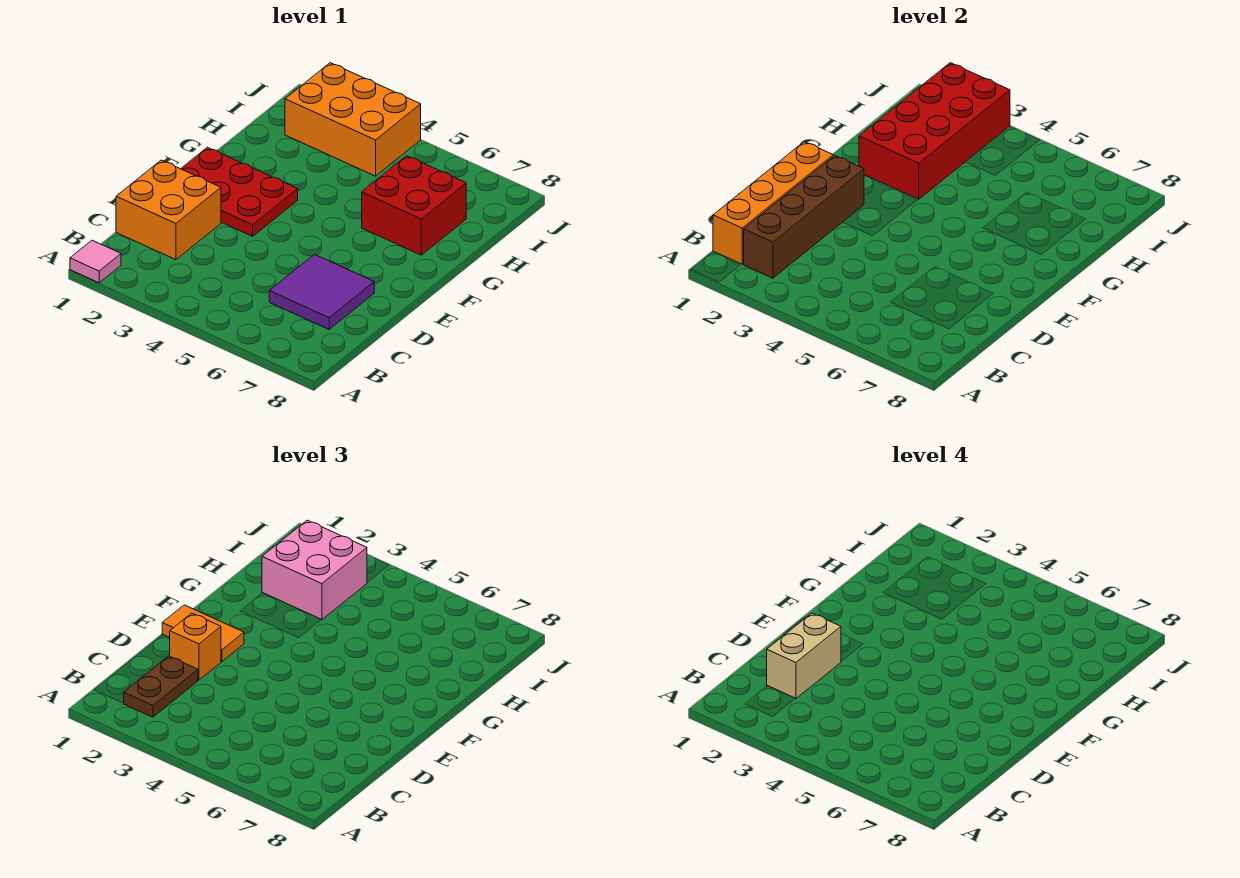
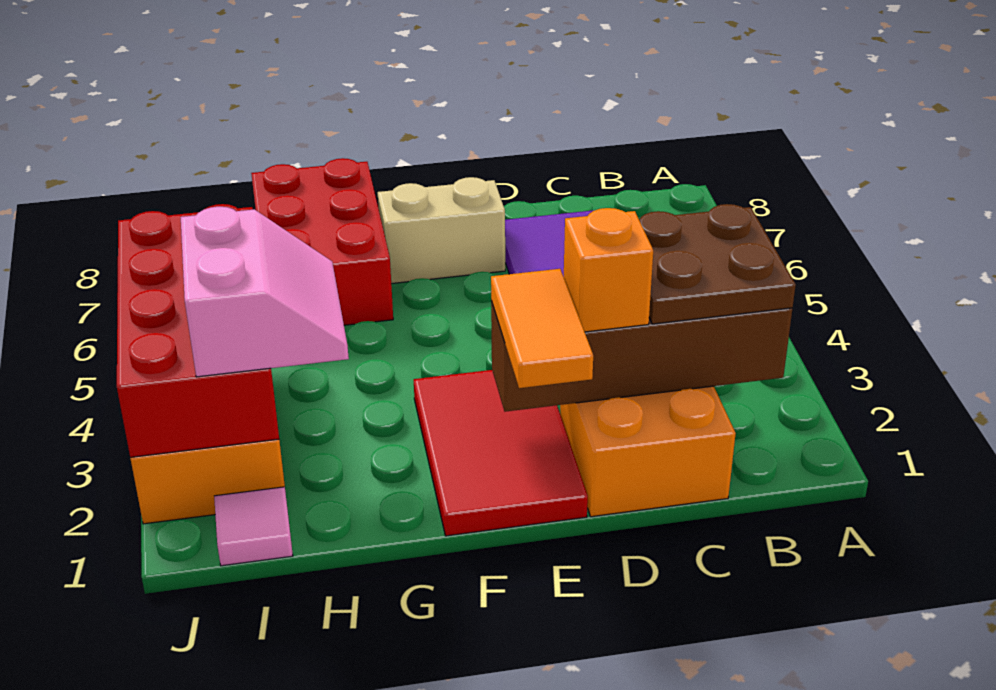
pink tile A1 level 1 -> pink tile I1 level 1
orange brick B1:E1 level 2 -> none
brown plate B2:C2 level 3 -> brown plate B2:C3 level 3
tan brick C2:D2 level 4 -> tan brick E7:F7 level 1
red plate E1:F3 level 1 -> red tile E1:F3 level 1
red brick G2:J3 level 2 -> red brick I2:J5 level 2
red brick G6:H7 level 1 -> red brick G6:H8 level 1
pink brick H2:I3 level 3 -> pink slope H2:I3 level 3 top I

